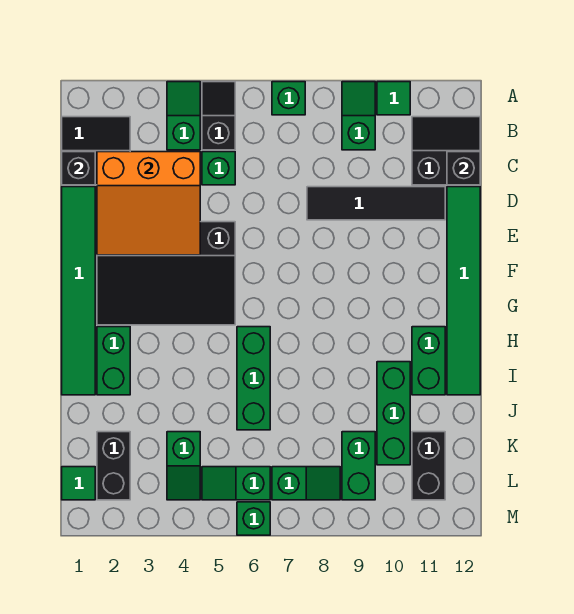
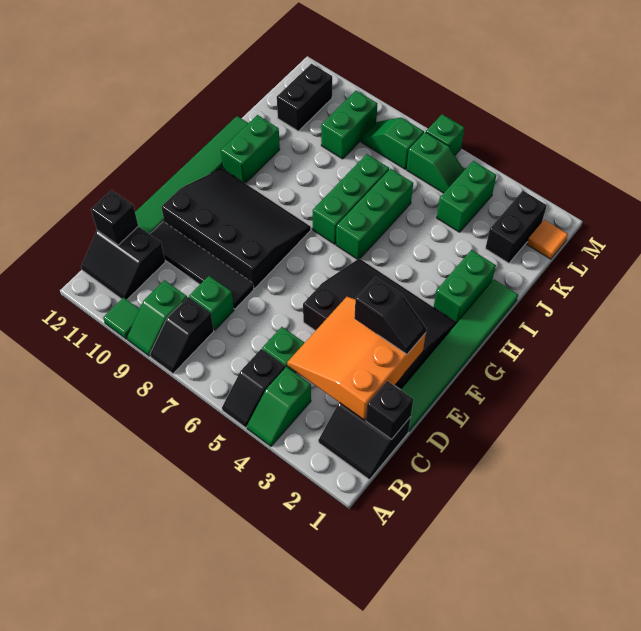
green brick A7 level 1 -> green brick C8 level 1
none -> black slope A8:B8 level 1 top B
orange slope C2:E4 level 2 top C -> orange slope C2:E4 level 2 top 2
none -> black slope E2:E3 level 3 top 3
none -> black slope E8:G11 level 1 top E
green brick I10:K10 level 1 -> green brick H7:J7 level 1
green slope K4:L4 level 1 top K -> green brick K4:L4 level 1
green tile L1 level 1 -> orange tile L1 level 1

